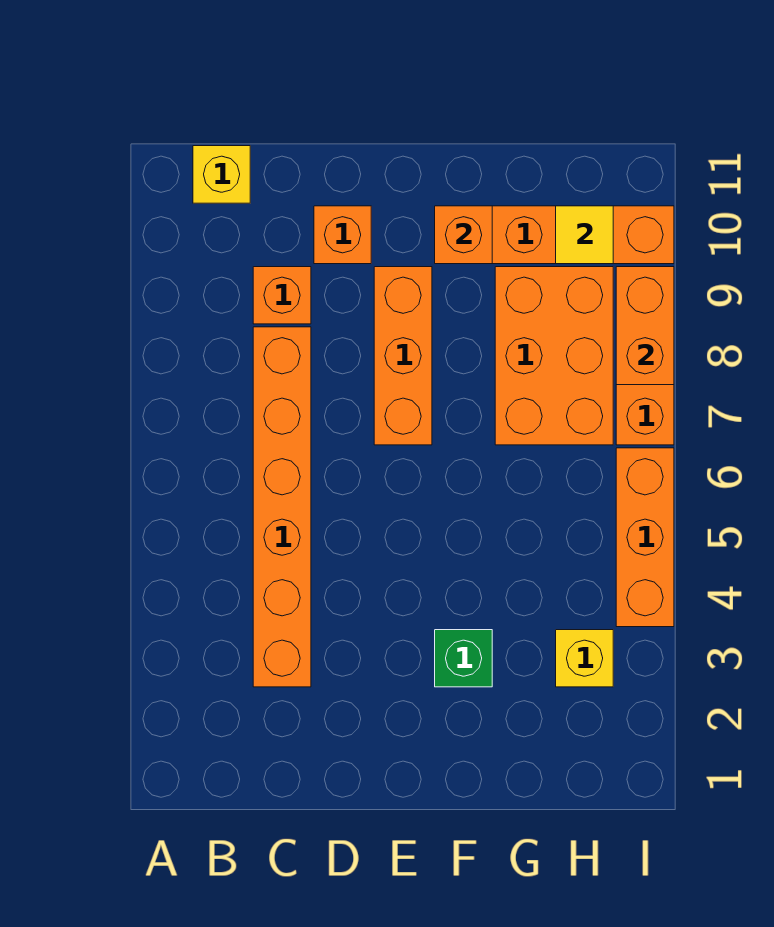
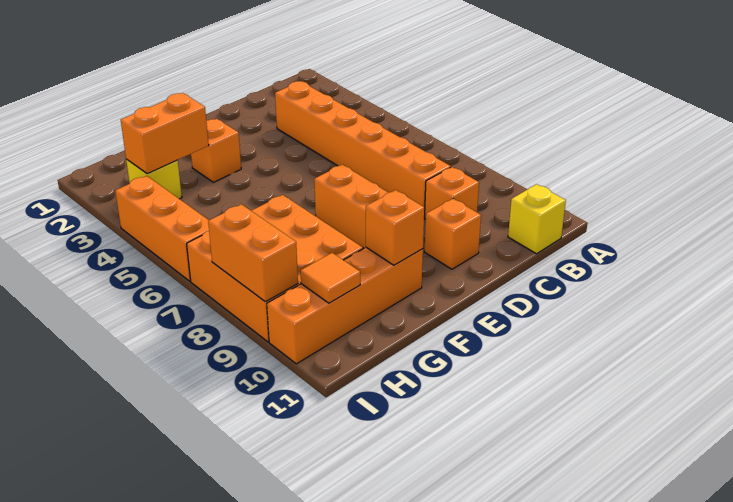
green brick F3 level 1 -> orange brick F3 level 1
none -> orange brick G3:H3 level 2
yellow tile H10 level 2 -> orange tile H10 level 2

